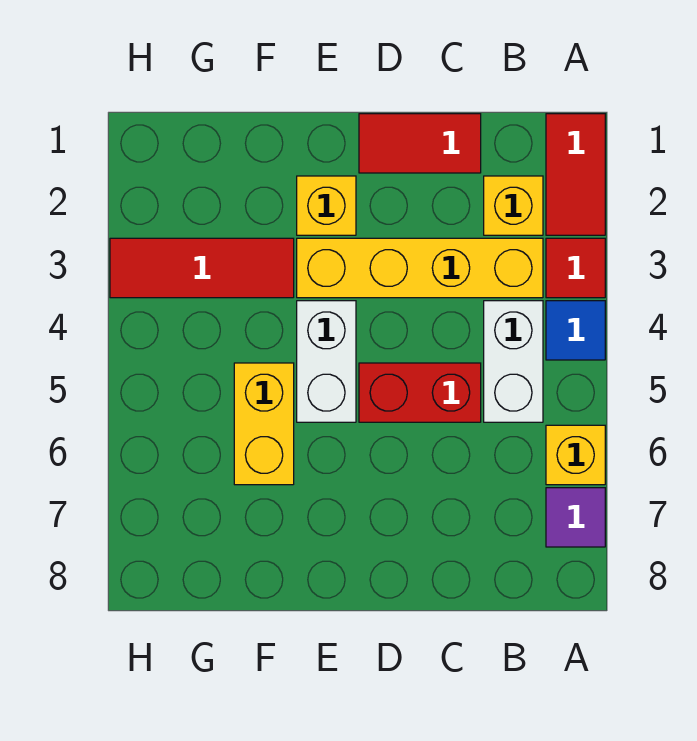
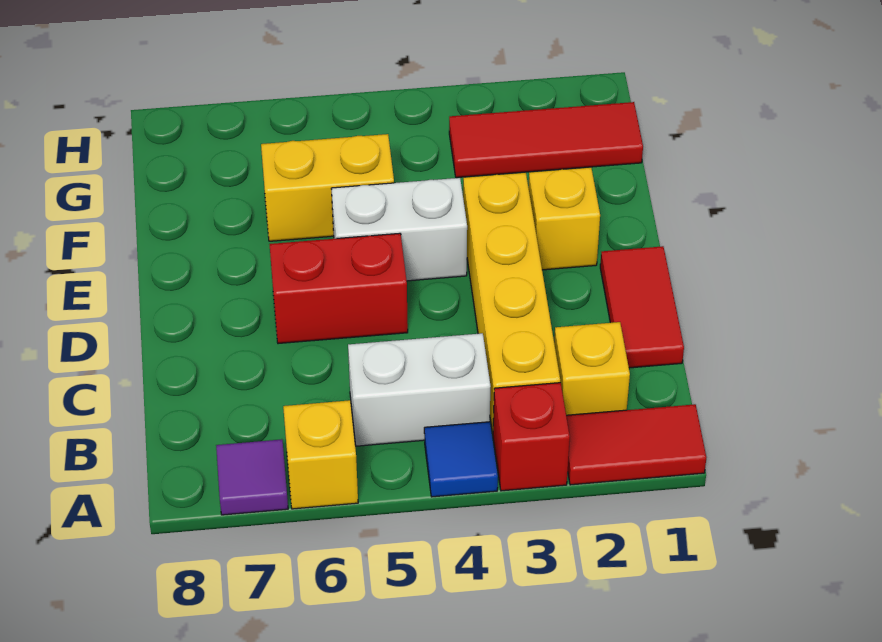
red tile A3 level 1 -> red brick A3 level 1
red brick C5:D5 level 1 -> red brick D5:D6 level 1
red tile F3:H3 level 1 -> red tile G1:G3 level 1

